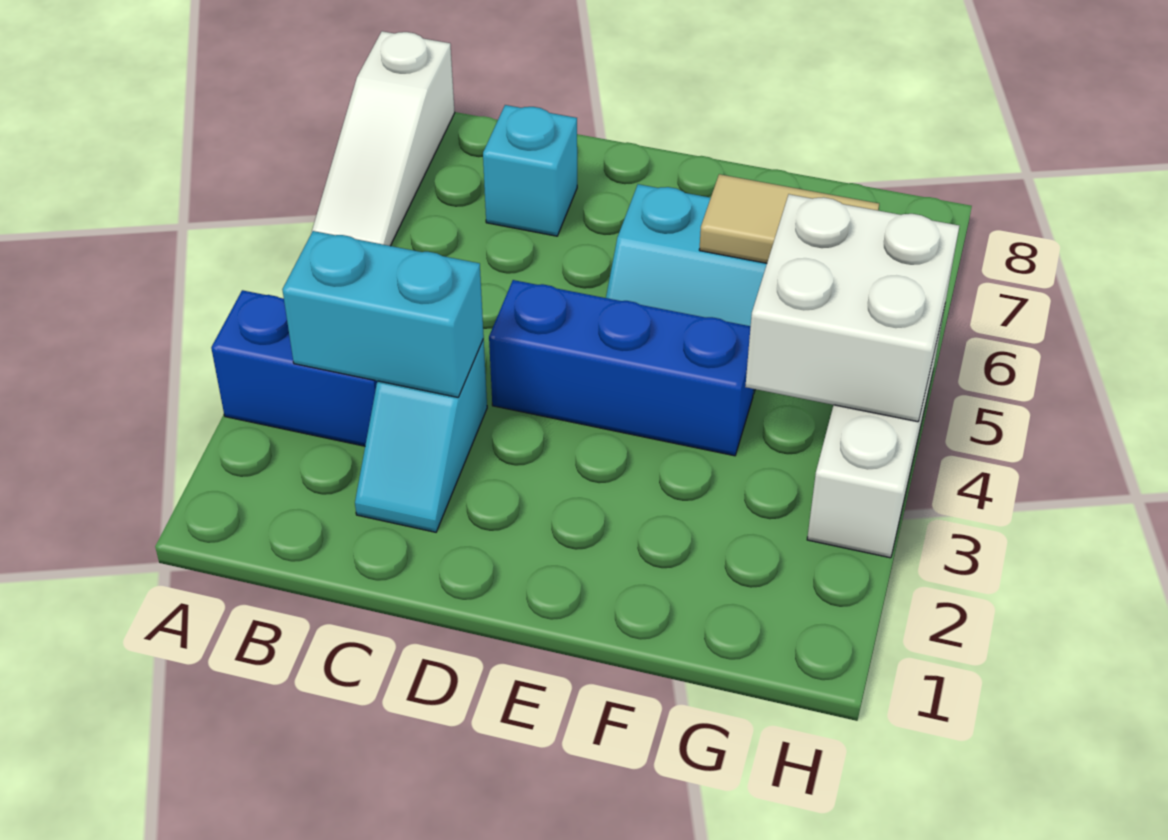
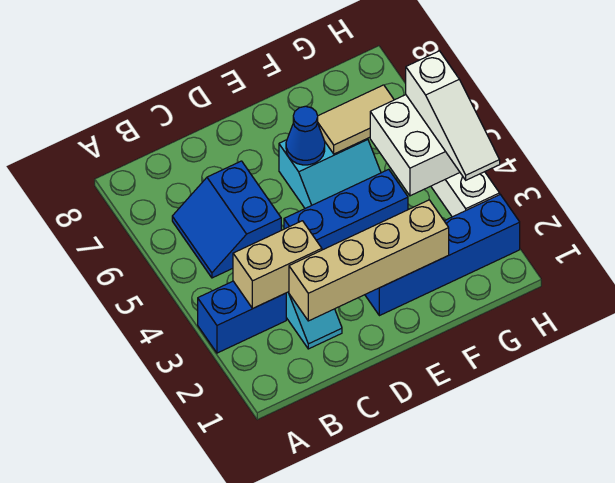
white slope A6:A8 level 1 top 8 -> white slope H3:H5 level 3 top 5
cyan brick B3:C3 level 2 -> tan brick B3:C3 level 2
none -> blue slope B5:C6 level 1 top C
none -> tan brick C2:F2 level 2
cyan brick C7 level 1 -> none
none -> blue brick E2:H2 level 1
none -> blue cone E6 level 2

